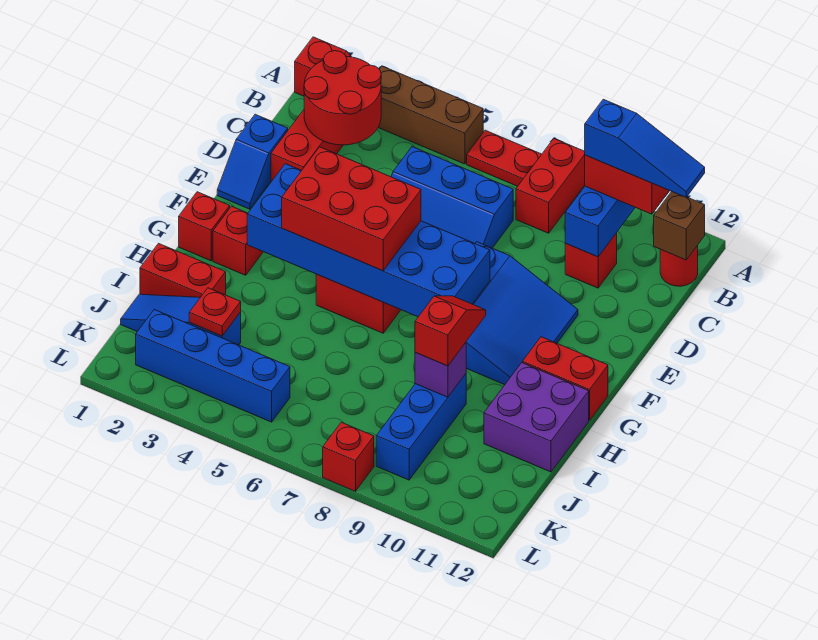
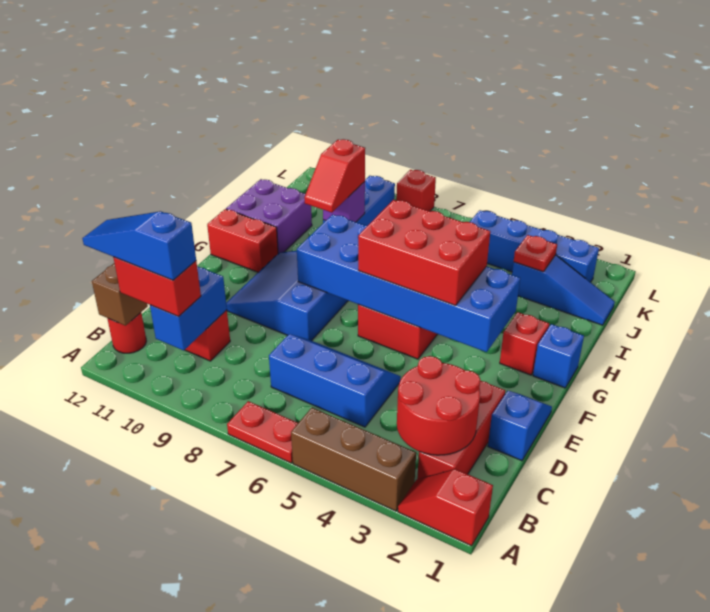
red brick A8:B8 level 1 -> none
red brick G1 level 1 -> blue brick G1 level 1
red brick I1:I2 level 1 -> none

